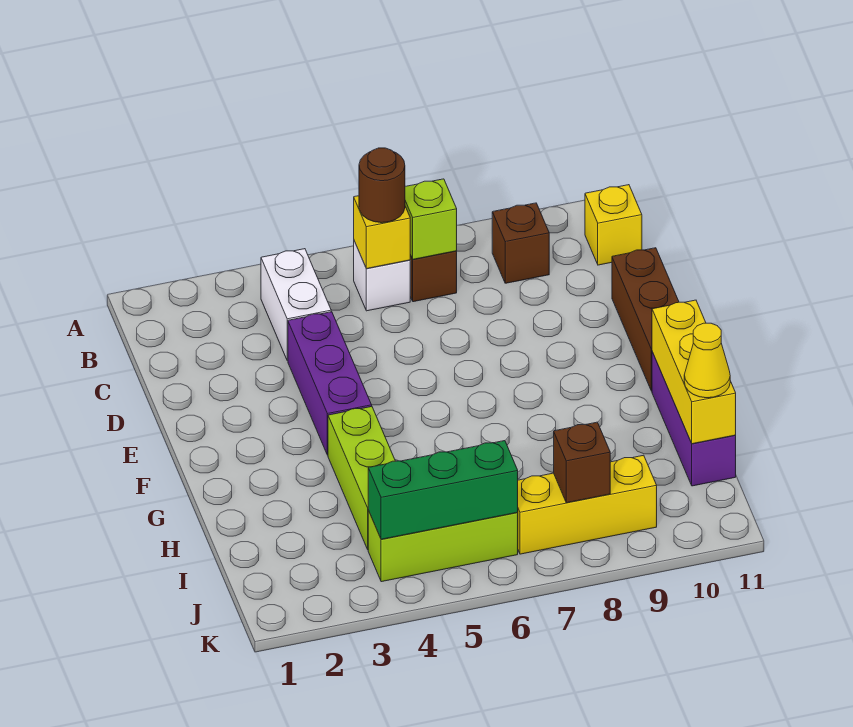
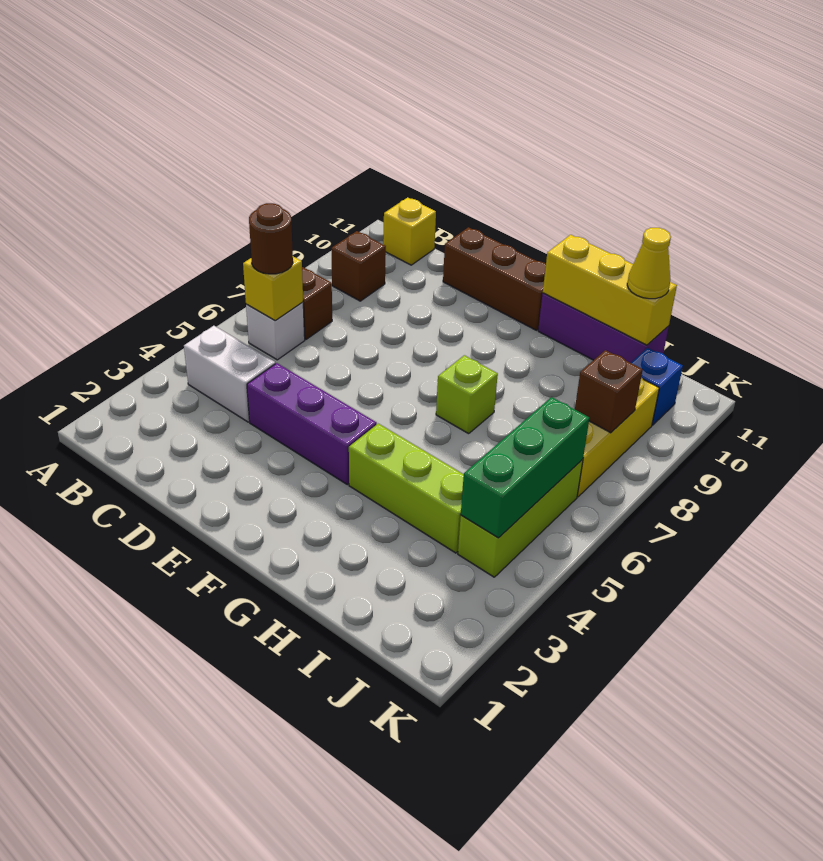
lime brick B7 level 2 -> lime brick G7 level 1
none -> blue brick J10 level 1

